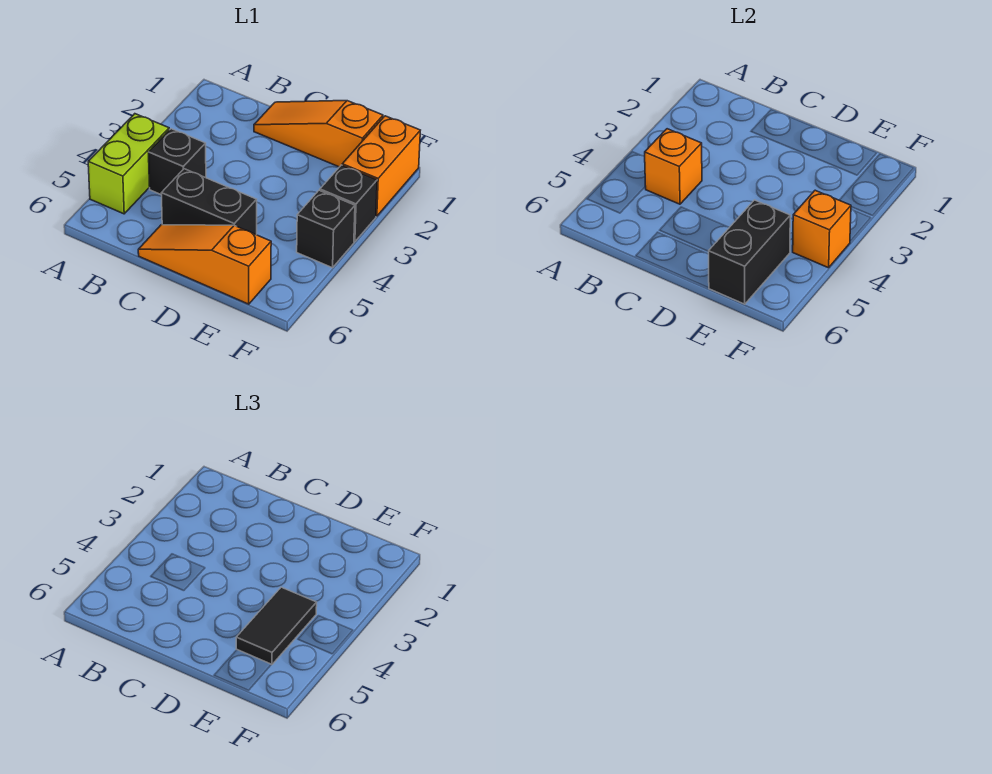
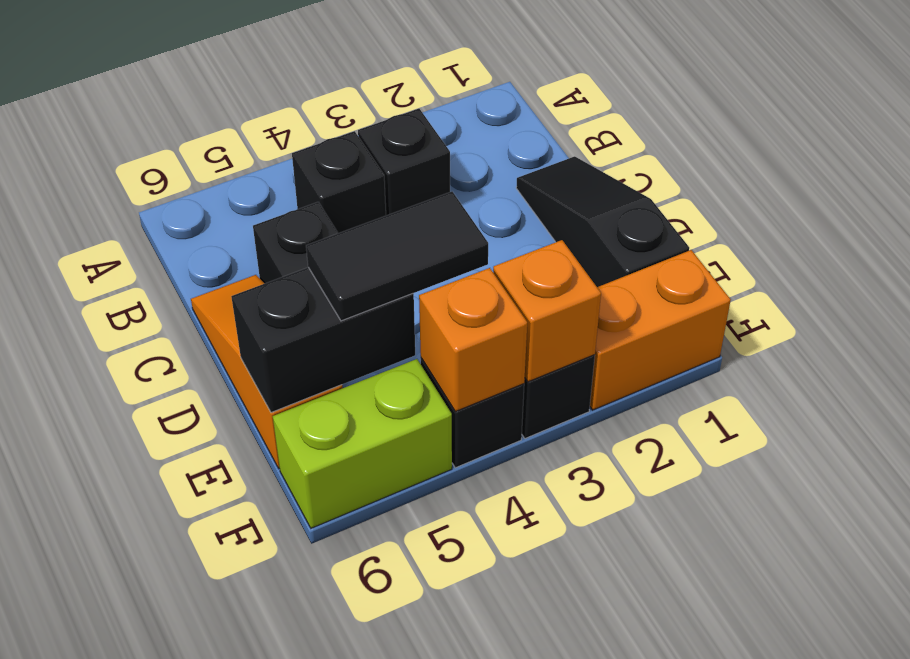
lime brick A4:A5 level 1 -> lime brick F5:F6 level 1
none -> black brick B3 level 1
orange brick B4 level 2 -> orange brick F3 level 2
orange slope C1:E1 level 1 top E -> black slope C1:E1 level 1 top E

